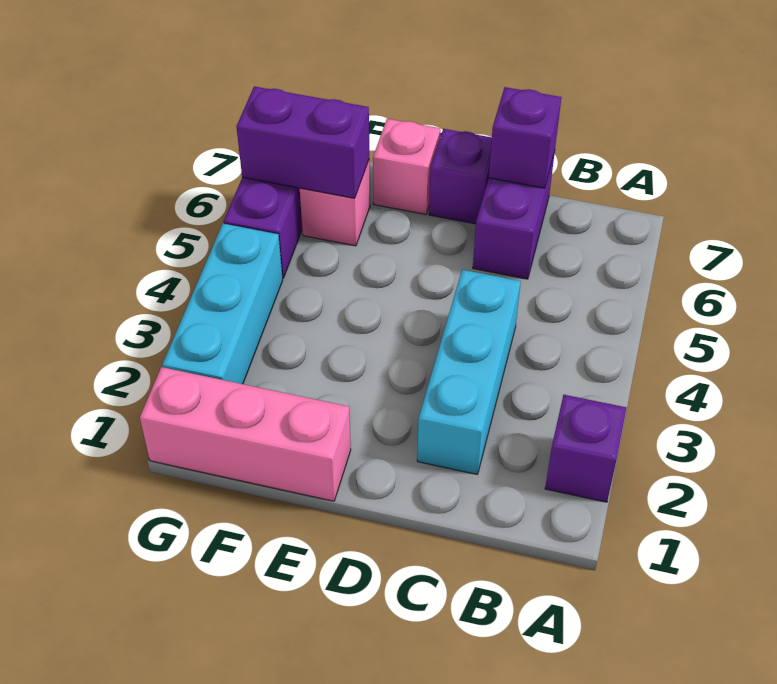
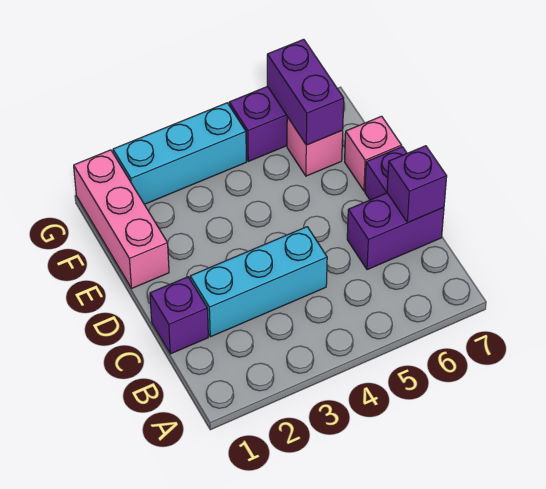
purple brick A2 level 1 -> purple brick C1 level 1

